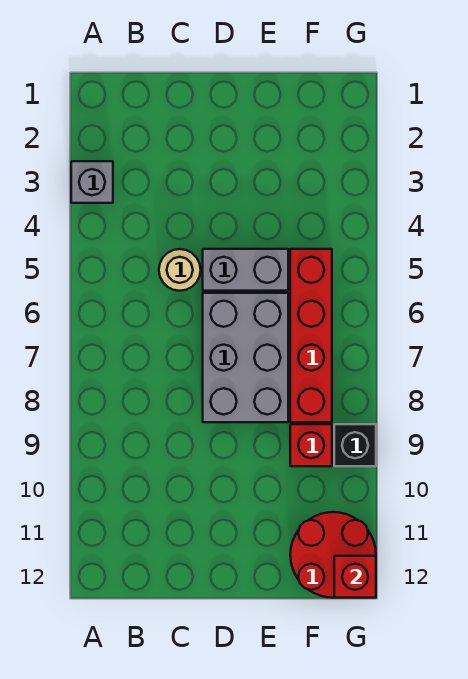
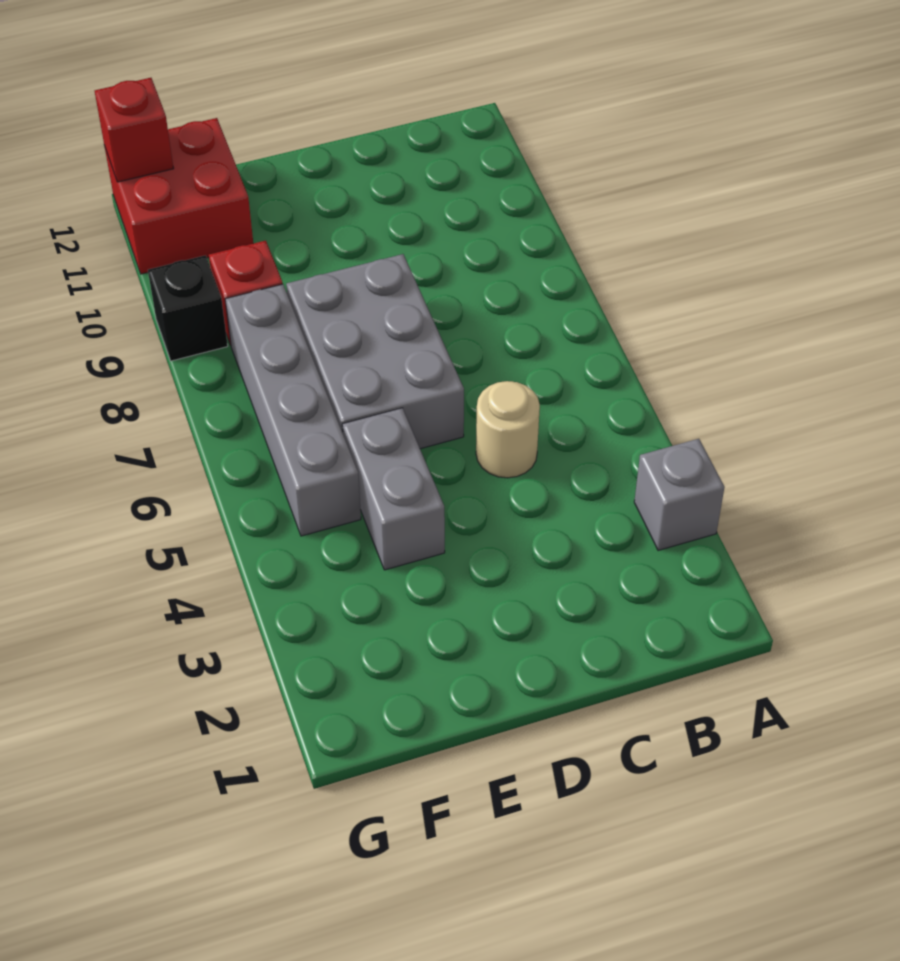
grey brick D5:E5 level 1 -> grey brick E4:E5 level 1
red brick F5:F8 level 1 -> grey brick F5:F8 level 1
red round brick F11:G12 level 1 -> red brick F11:G12 level 1

